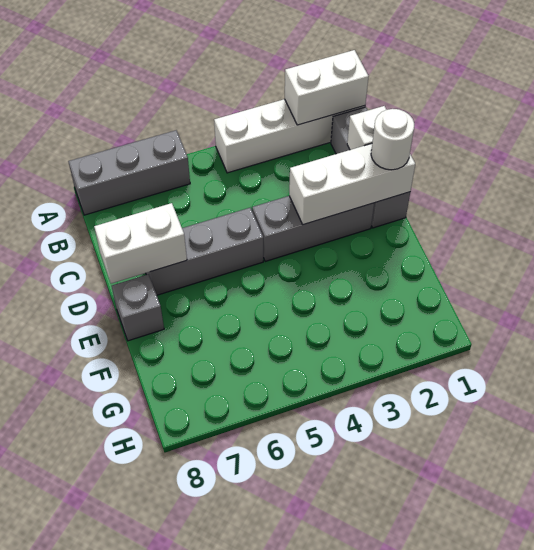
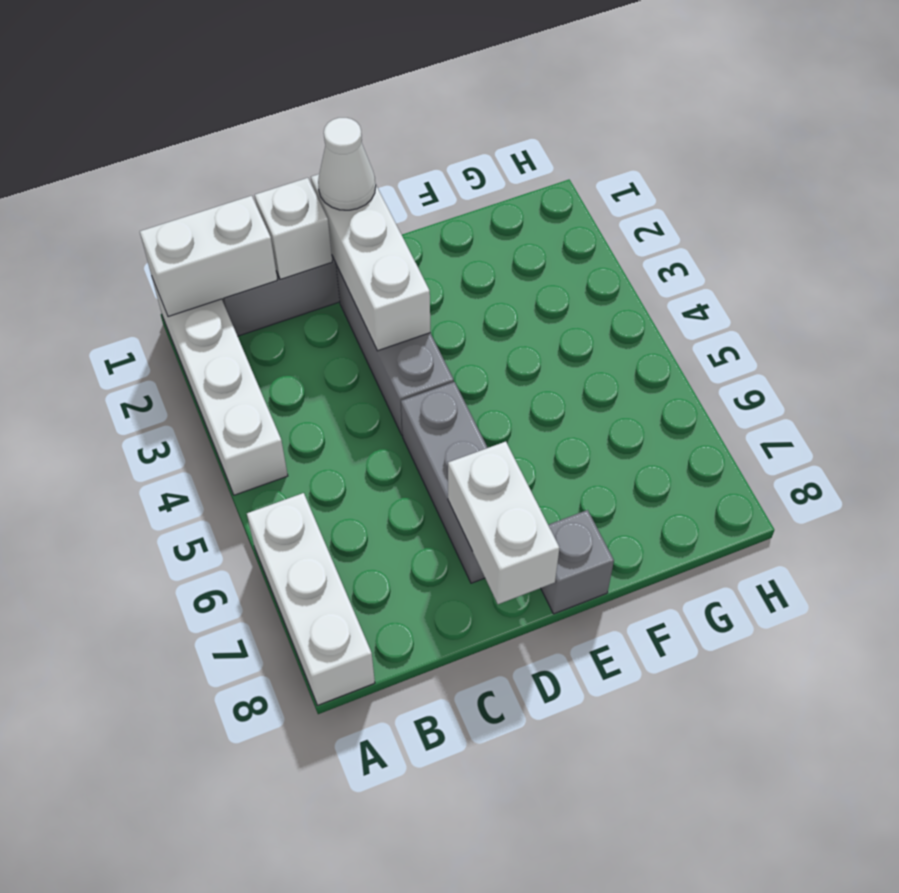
white brick A1:A2 level 2 -> white brick A1:B1 level 2
grey brick A6:A8 level 1 -> white brick A6:A8 level 1
white round brick D1 level 3 -> white cone D1 level 3

